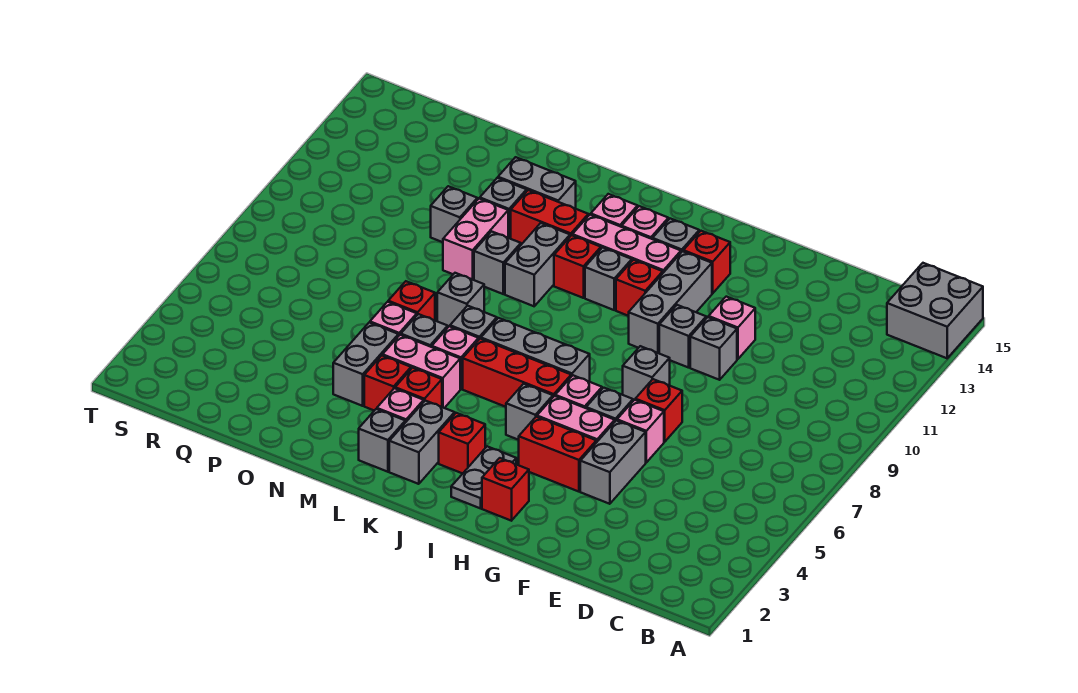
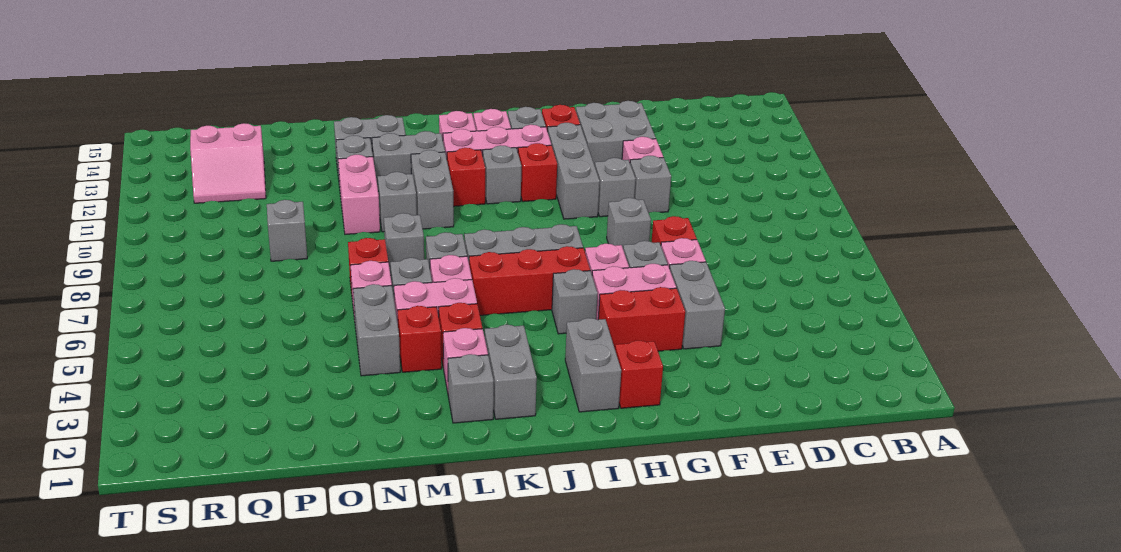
grey brick A14:B15 level 1 -> grey brick F12:G13 level 1
grey plate I2:I3 level 1 -> grey brick I2:I3 level 1
red brick J3 level 1 -> none
red brick L12:M12 level 1 -> grey brick L12:M12 level 1
grey brick O11 level 1 -> grey brick P9 level 1
none -> pink slope Q12:R13 level 1 top 13

